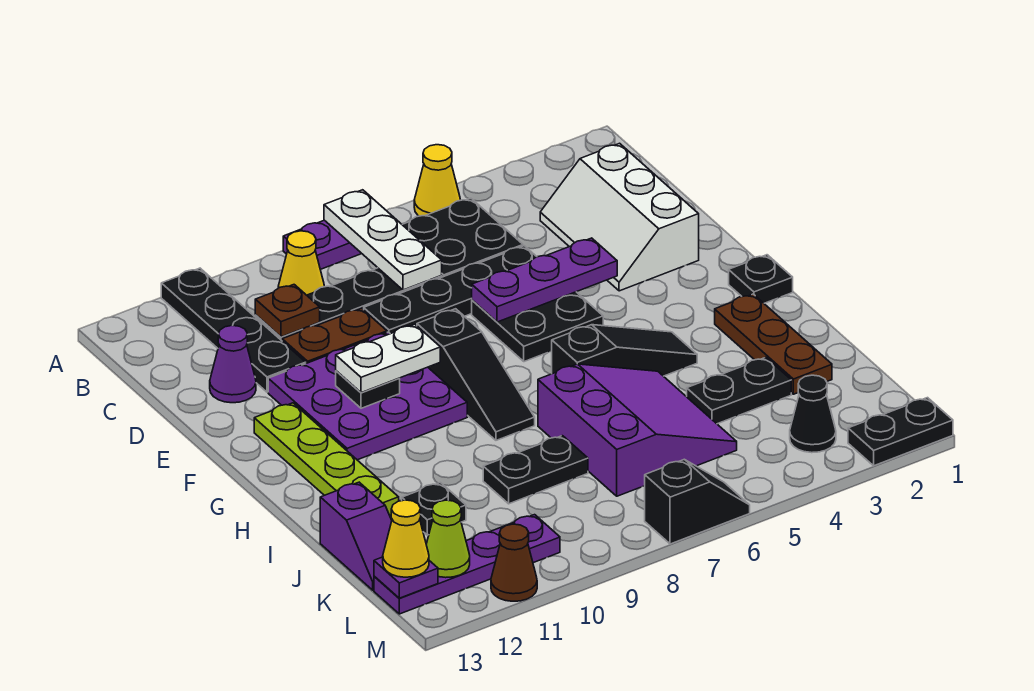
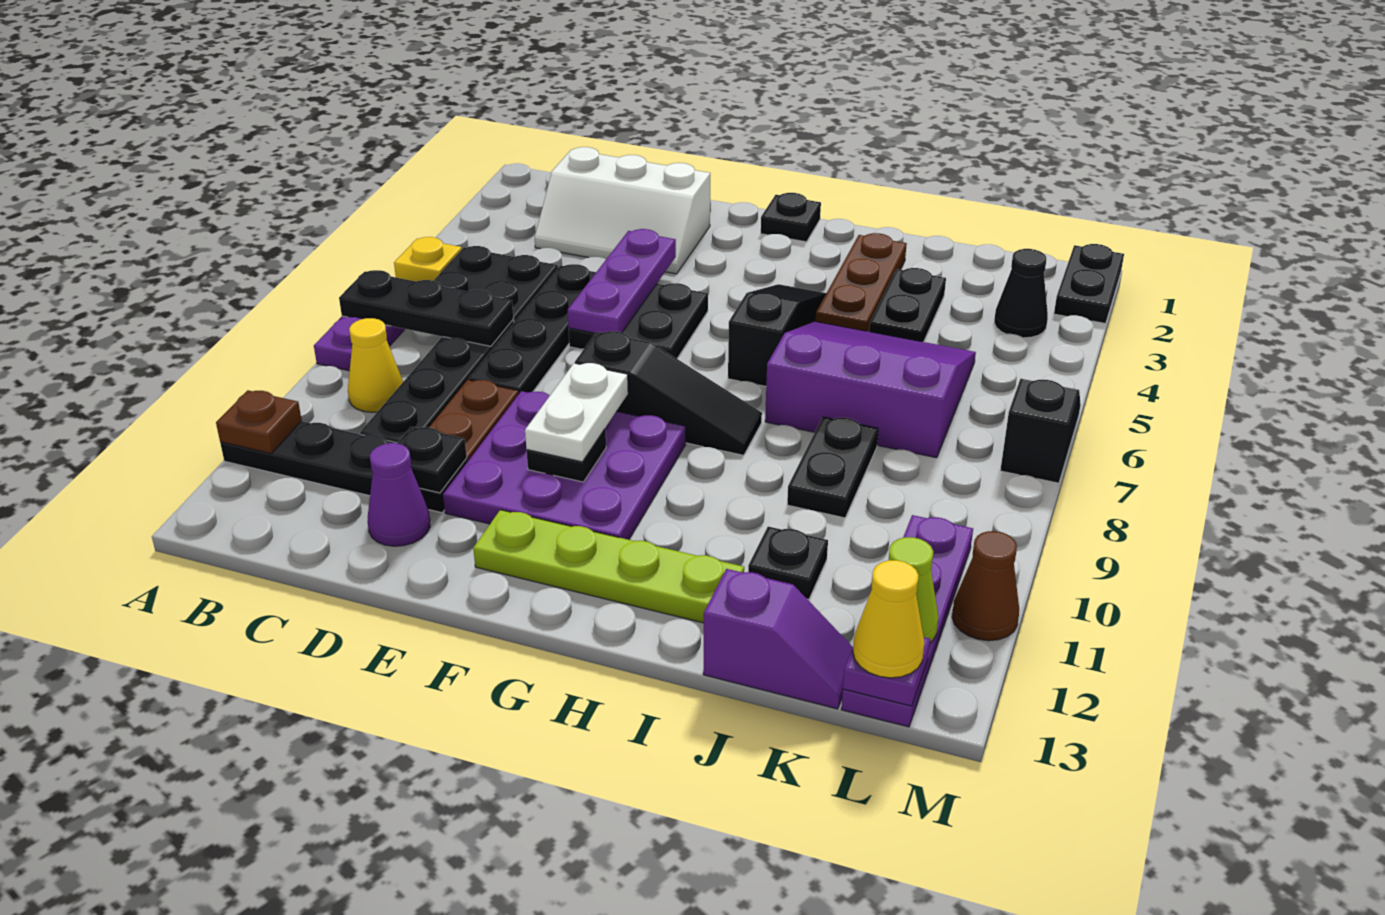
yellow cone A5 level 1 -> yellow plate A5 level 1
white plate A7:C7 level 2 -> black plate A7:C7 level 2
brown plate C10 level 2 -> brown plate A11 level 2
none -> black plate D11 level 2
brown plate H2:J2 level 1 -> brown plate I2:I4 level 1

